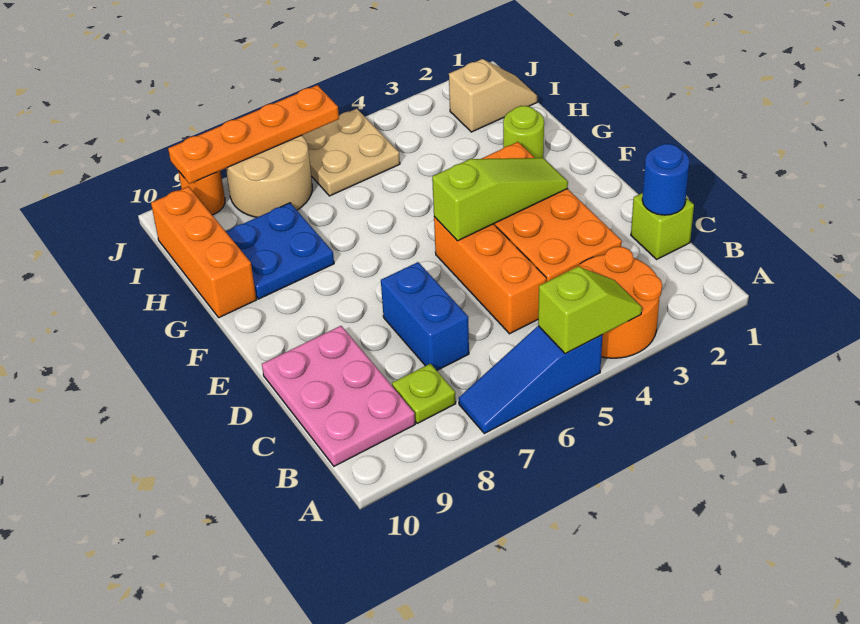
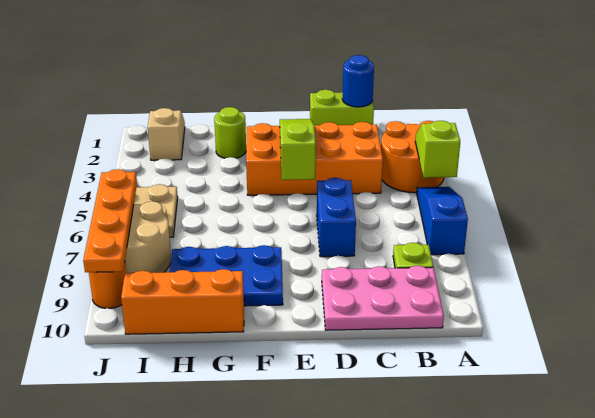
blue slope A5:A7 level 1 top 5 -> blue slope A5:A7 level 1 top 7
lime brick C1 level 1 -> lime brick C1:D1 level 1
orange brick C5:E5 level 1 -> none
blue brick C7:D7 level 1 -> blue brick D6:D7 level 1
blue plate G8:H9 level 1 -> blue plate F8:H9 level 1

